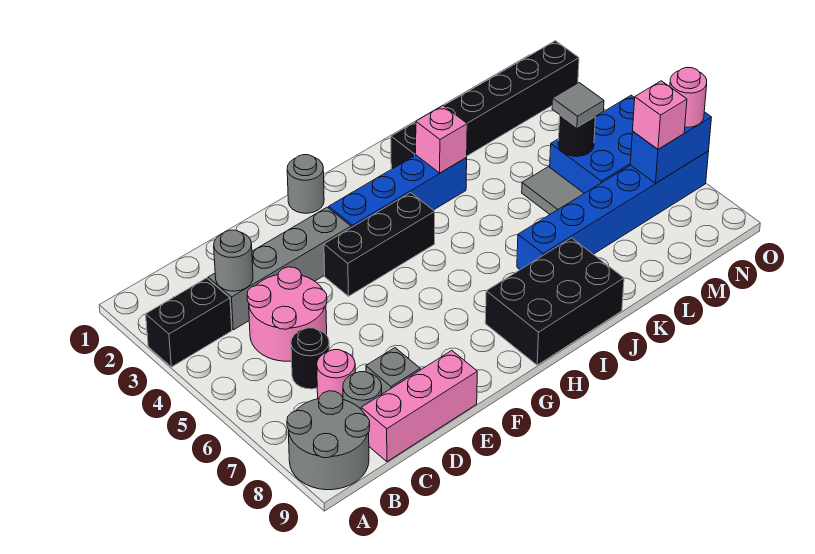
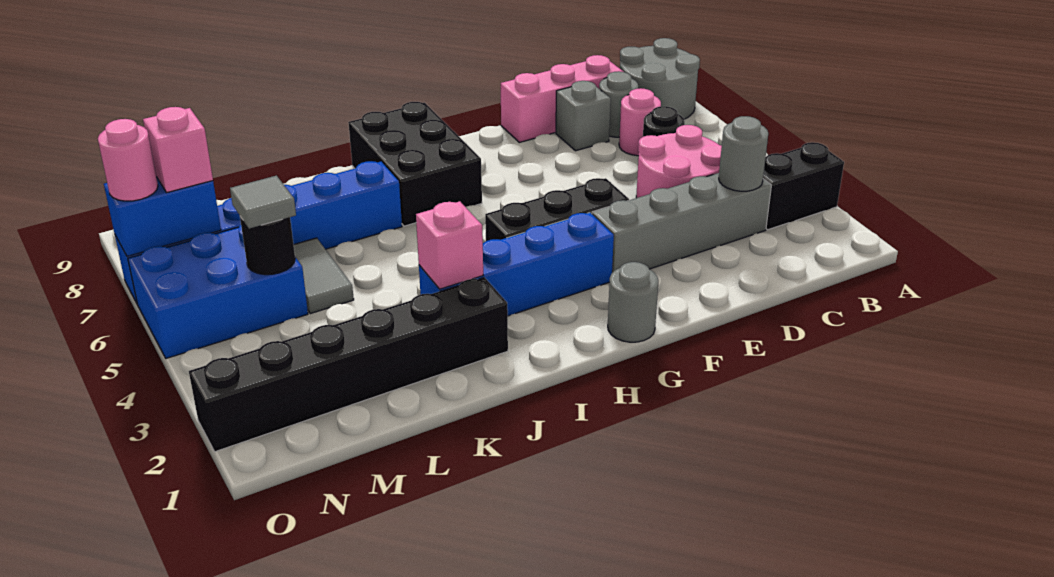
black brick H8:J9 level 1 -> black brick H7:I9 level 1

